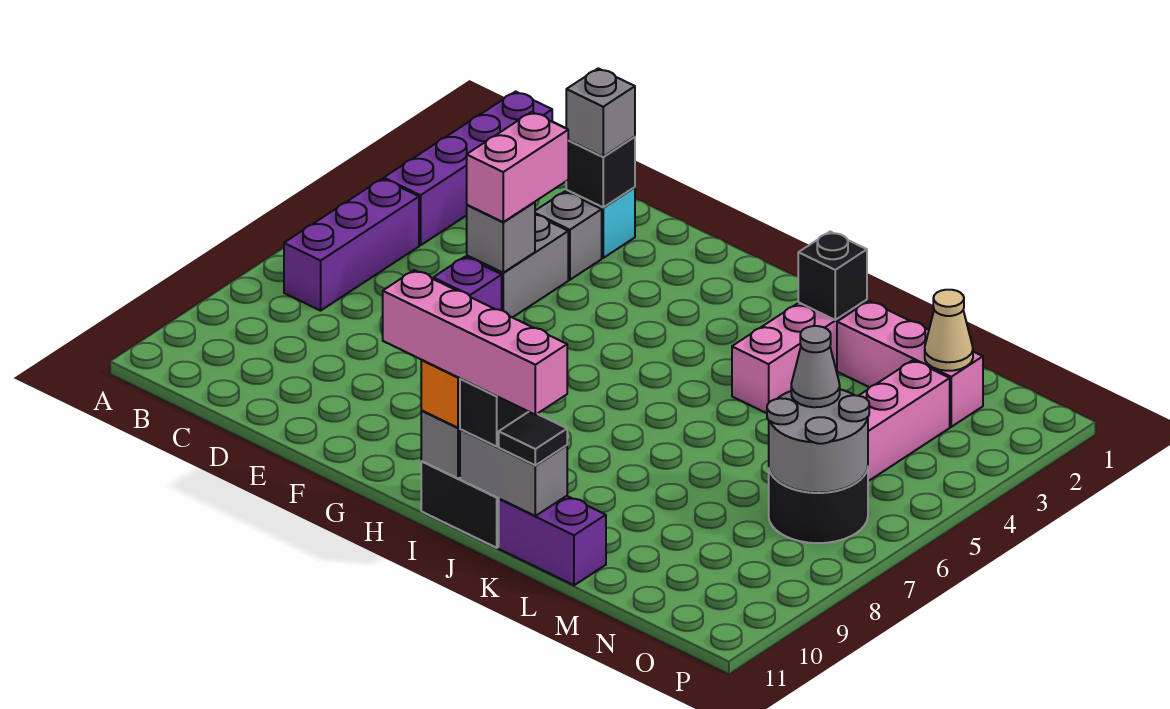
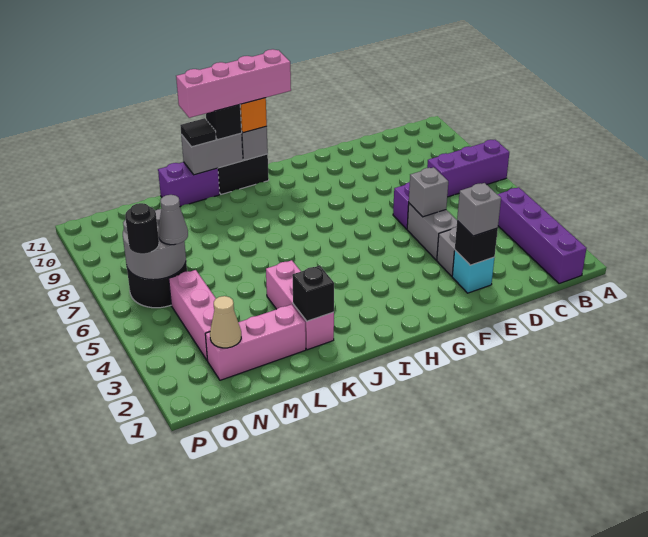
purple brick B5:B7 level 1 -> purple brick A7:C7 level 1
pink brick E4:E5 level 3 -> none
none -> black round brick O6 level 3

